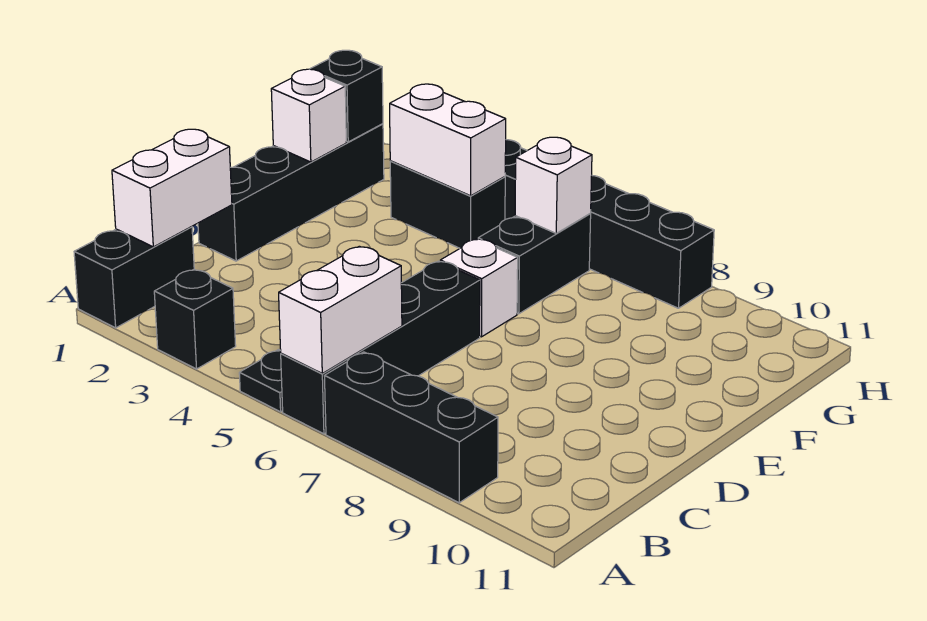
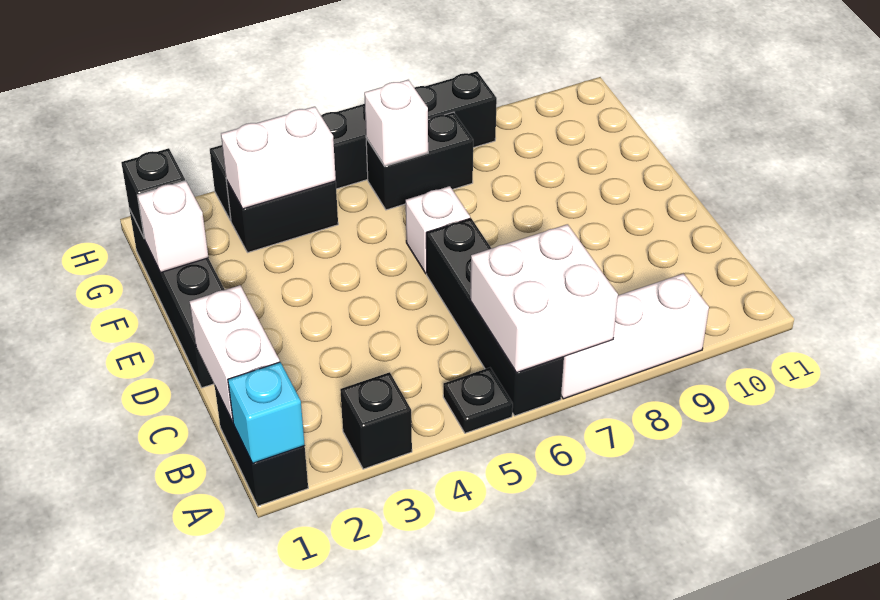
none -> cyan brick A1 level 2
white brick A6:B6 level 2 -> white brick A6:B7 level 2
black brick A7:A9 level 1 -> white brick A7:A9 level 1
black brick F6:G6 level 1 -> black brick G6:G7 level 1

